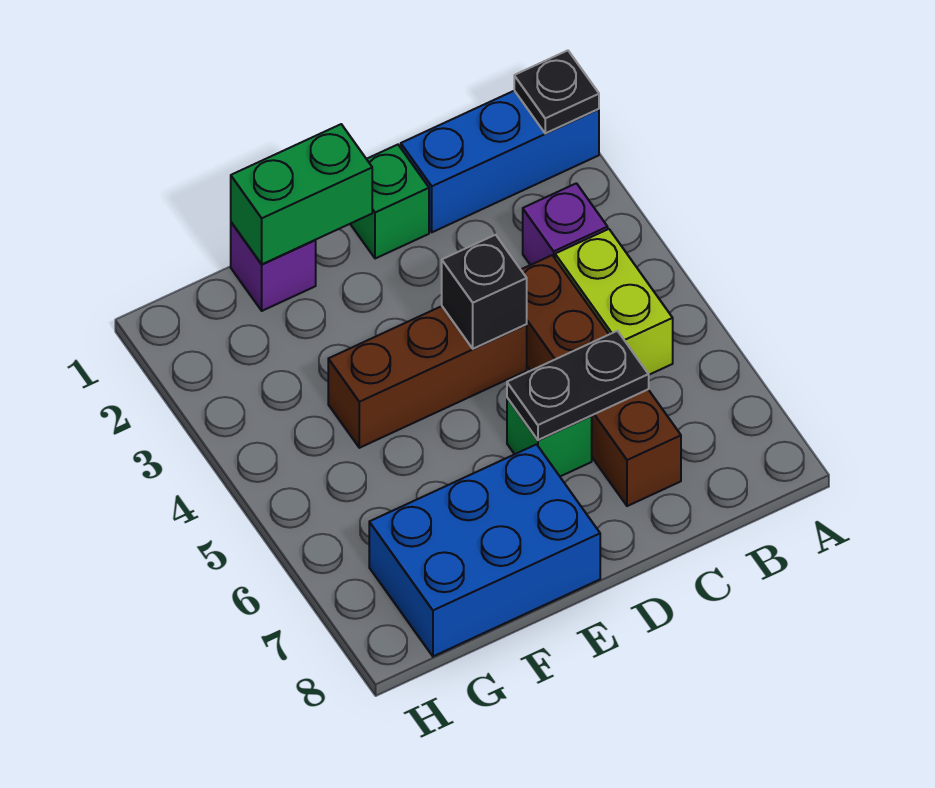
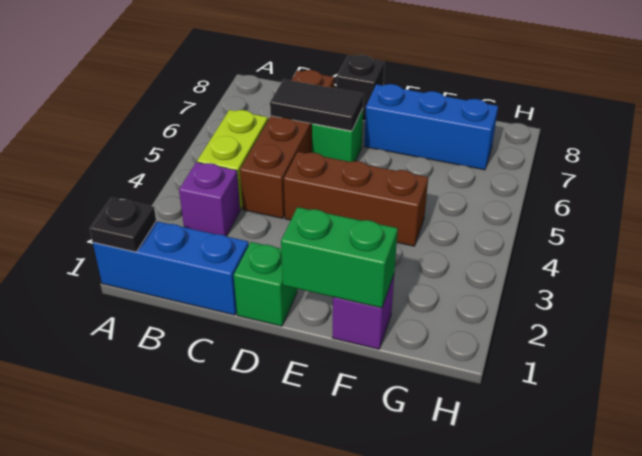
black plate C6:D6 level 2 -> black tile C6:D6 level 2
black brick D4 level 2 -> black brick D8 level 1
blue brick E7:G8 level 1 -> blue brick E7:G7 level 1

